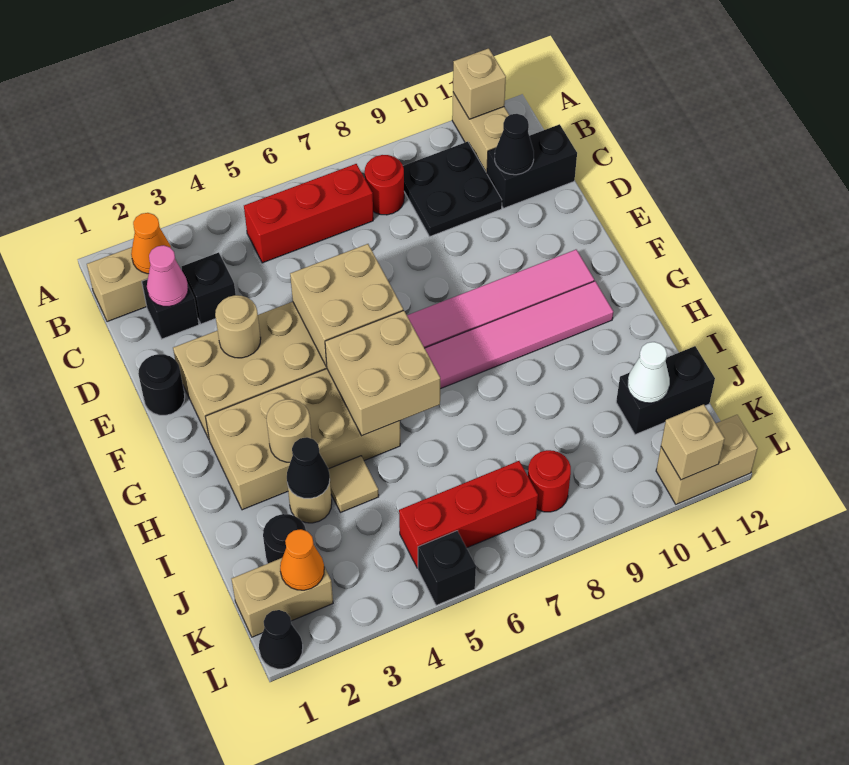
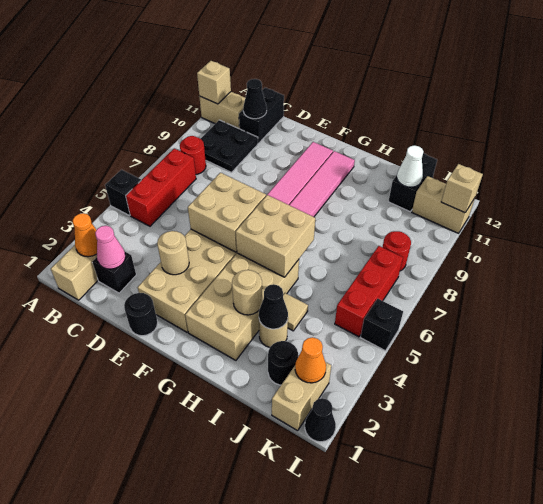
black brick C3 level 1 -> black brick A5 level 1
tan brick L11:L12 level 1 -> tan brick K11:L11 level 1

